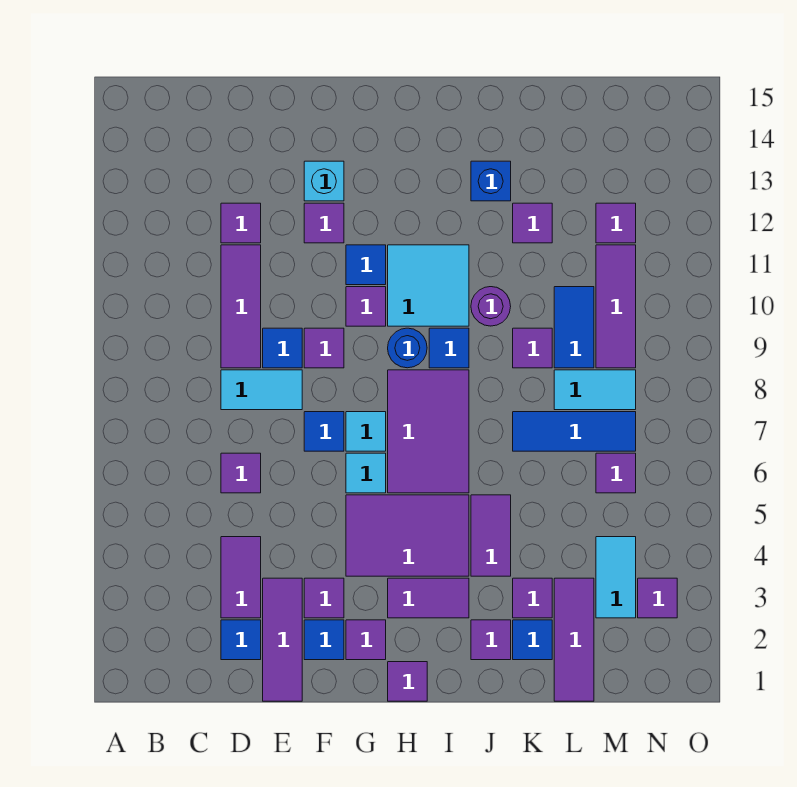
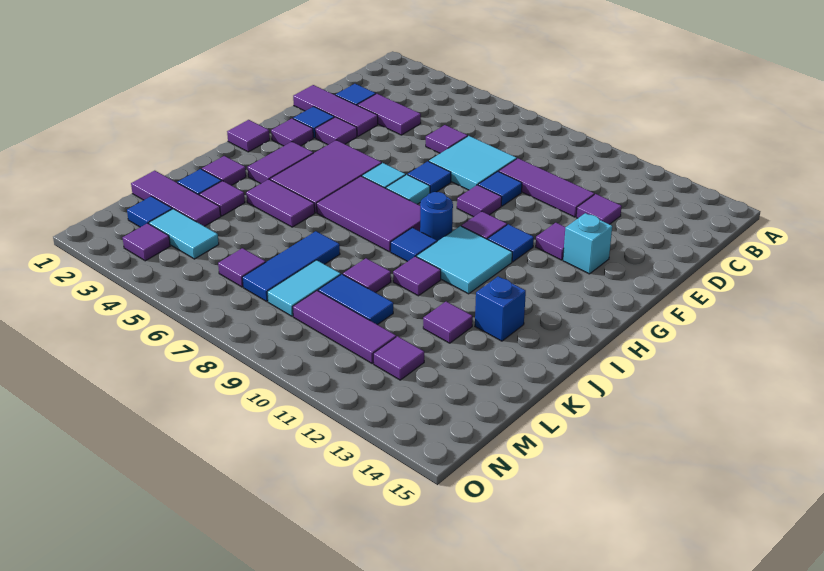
cyan tile D8:E8 level 1 -> cyan tile D7:E8 level 1
purple round brick J10 level 1 -> purple tile J10 level 1
none -> blue tile M2 level 1

